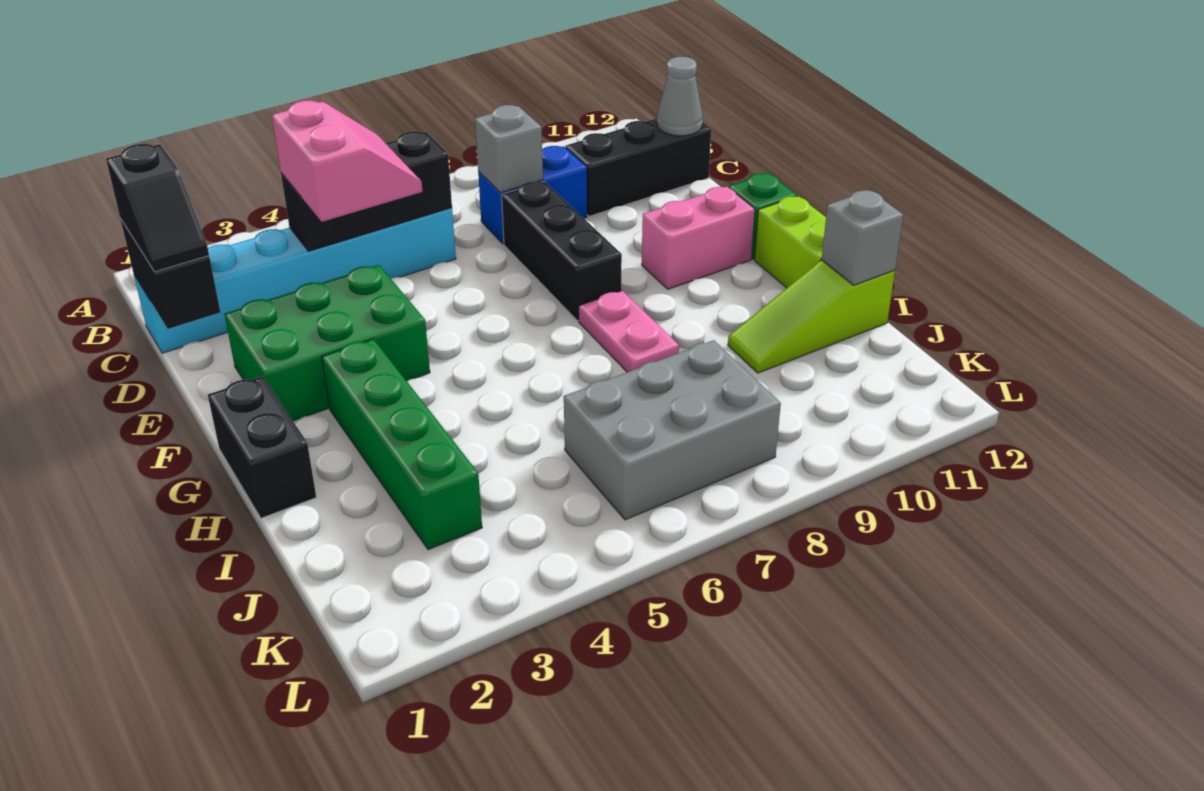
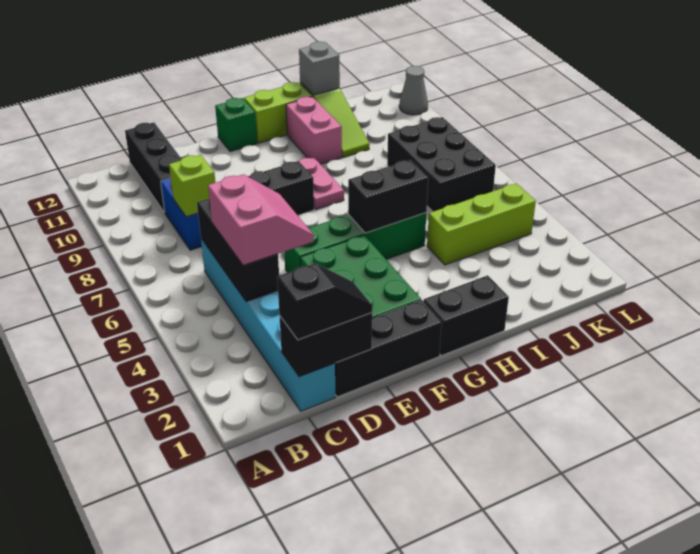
pink slope C4:D5 level 3 top 4 -> pink slope C4:D5 level 3 top C
grey brick C8 level 2 -> lime brick C8 level 2
grey cone C12 level 2 -> grey cone L11 level 1
none -> black brick D1:F1 level 1
pink brick F10:F11 level 1 -> pink brick H10:H11 level 1
green brick G3:J3 level 1 -> green brick E5:H5 level 1
none -> black brick G5:H5 level 2
pink plate G8:H8 level 1 -> pink plate G8:G9 level 1
none -> lime brick I4:K4 level 1
grey brick J6:K8 level 1 -> black brick J6:K8 level 1

